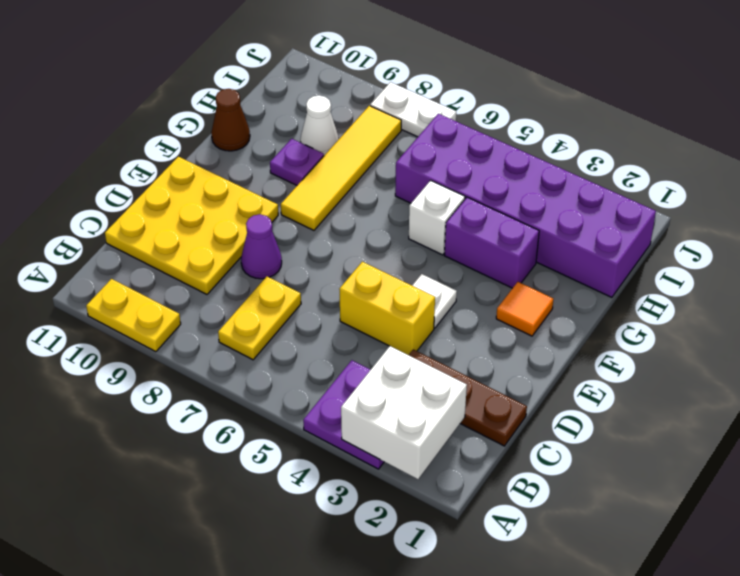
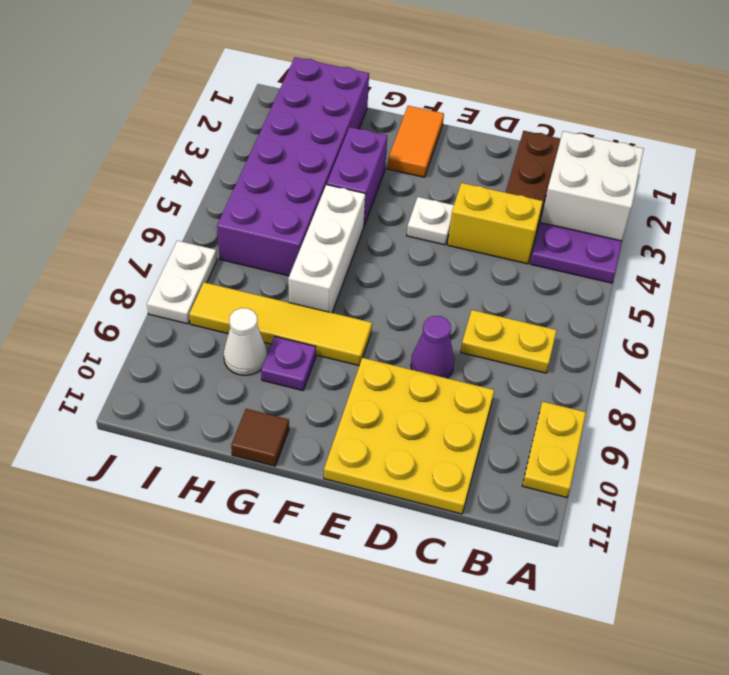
yellow brick D4:D5 level 1 -> yellow brick C4:D4 level 1
orange tile F2 level 1 -> orange tile F1:F2 level 1
white brick G5 level 1 -> white brick G5:G7 level 1
brown cone G11 level 1 -> brown tile G11 level 1

